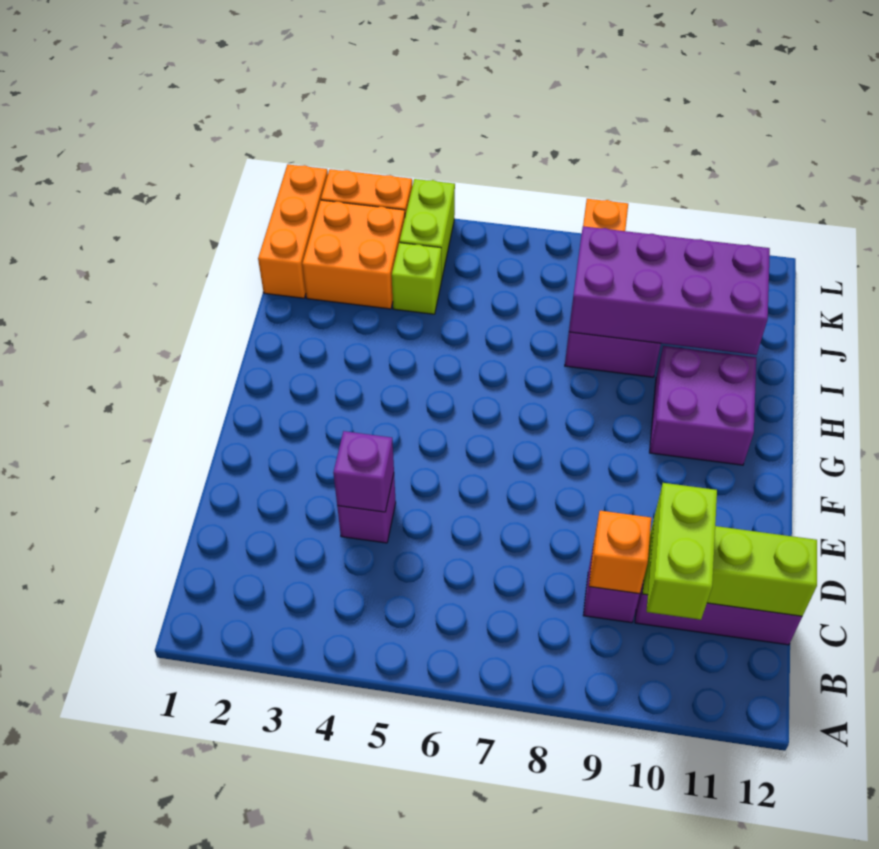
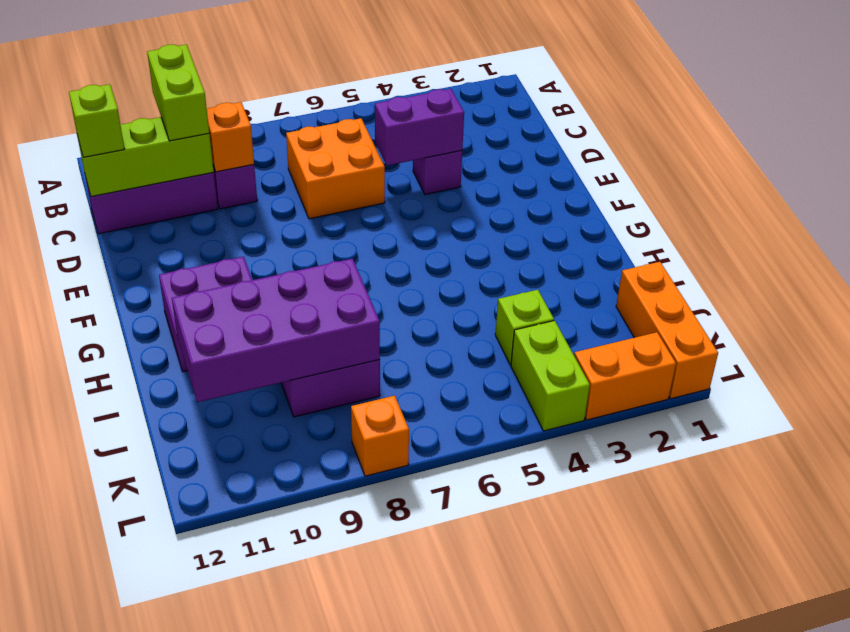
none -> lime brick C12 level 3
purple brick D4 level 2 -> purple brick D4:D5 level 2
orange brick J2:K3 level 1 -> orange brick C6:D7 level 1

